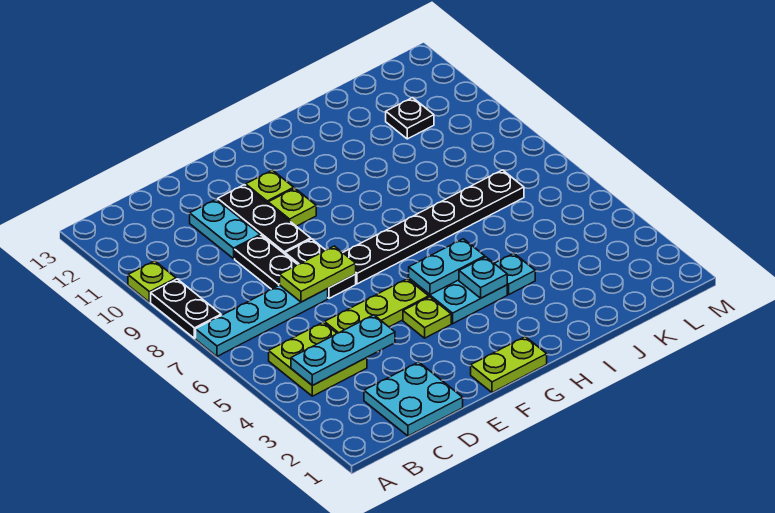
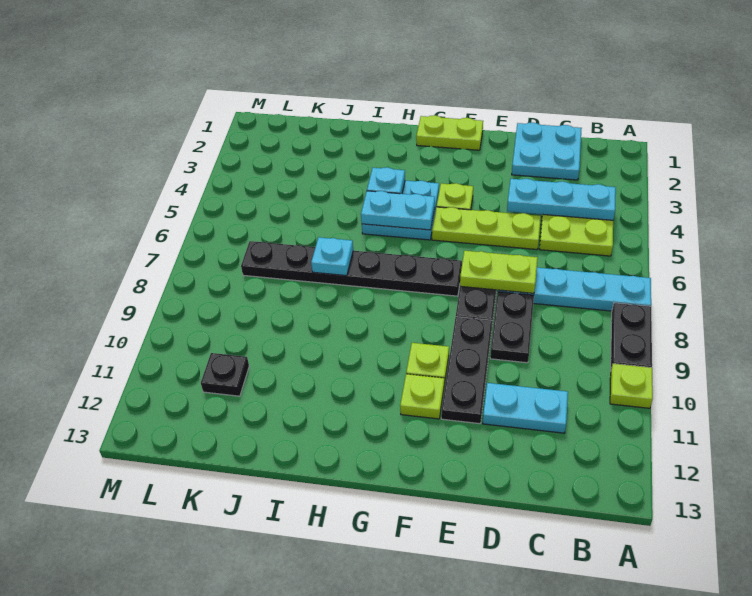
cyan plate D10:D11 level 1 -> cyan plate C11:D11 level 1
cyan plate I4 level 1 -> cyan plate I7 level 2

